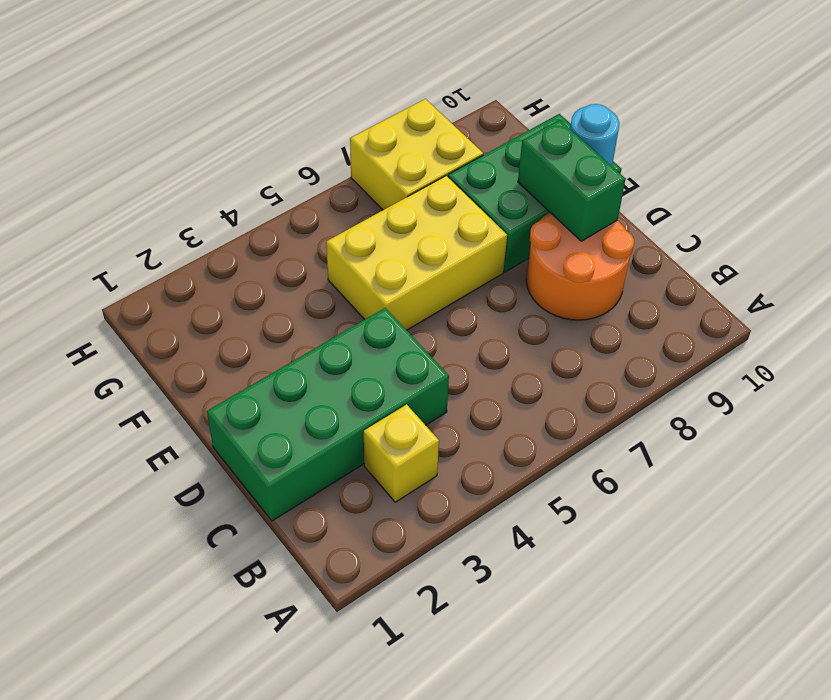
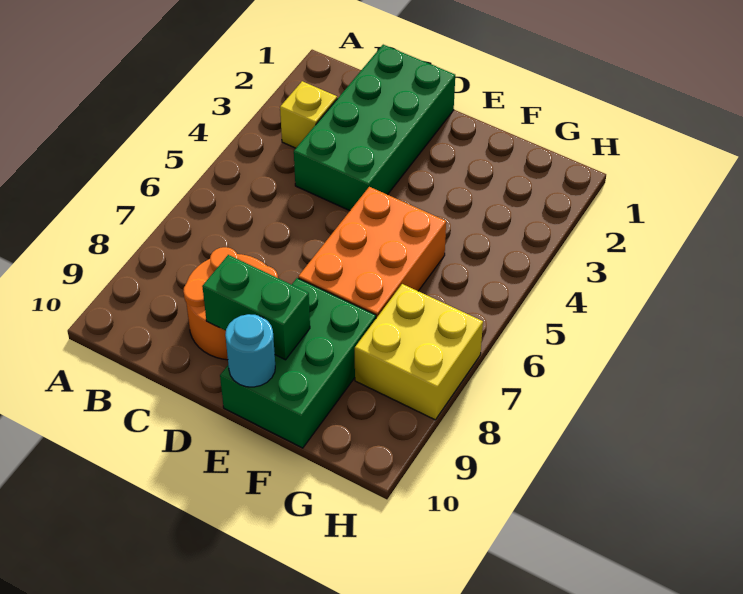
yellow brick E5:F7 level 1 -> orange brick E5:F7 level 1

